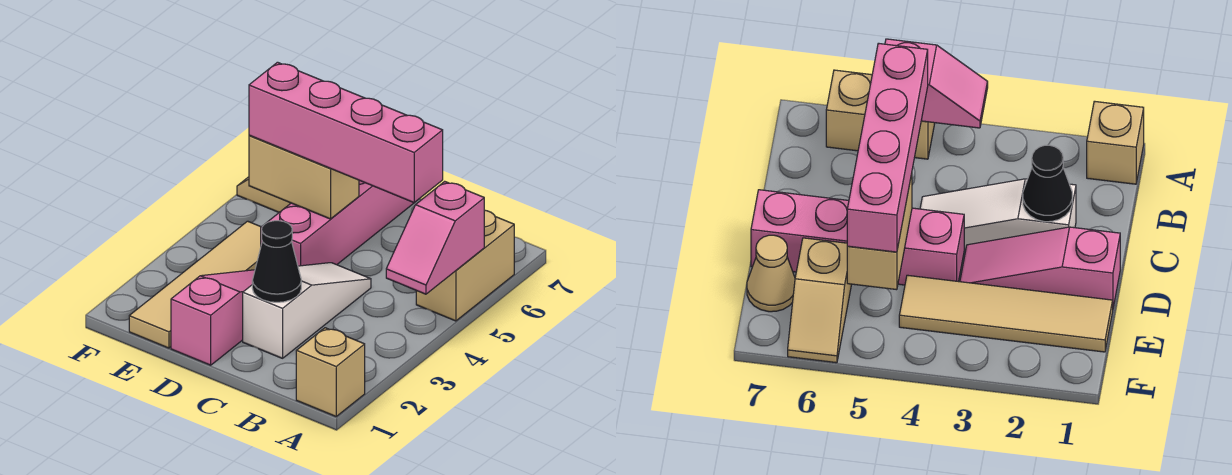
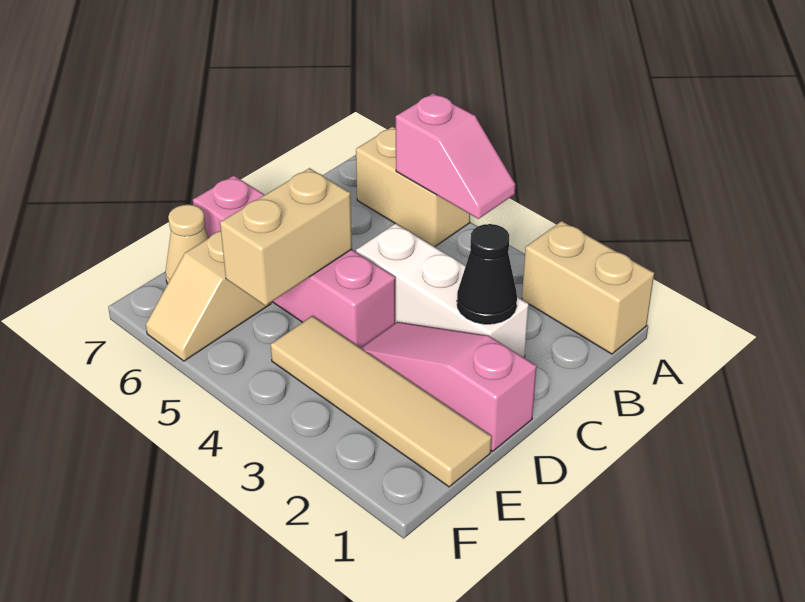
tan brick A1 level 1 -> tan brick A1:A2 level 1
pink brick B5:E5 level 3 -> none
white slope C2:C4 level 1 top 2 -> white brick C2:C4 level 1

